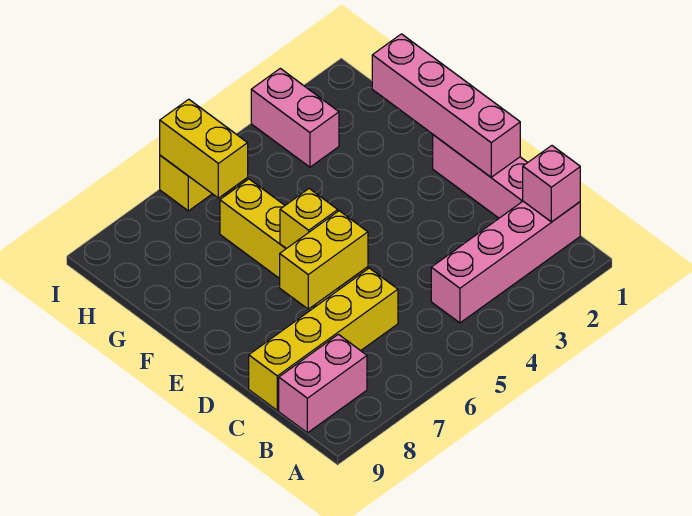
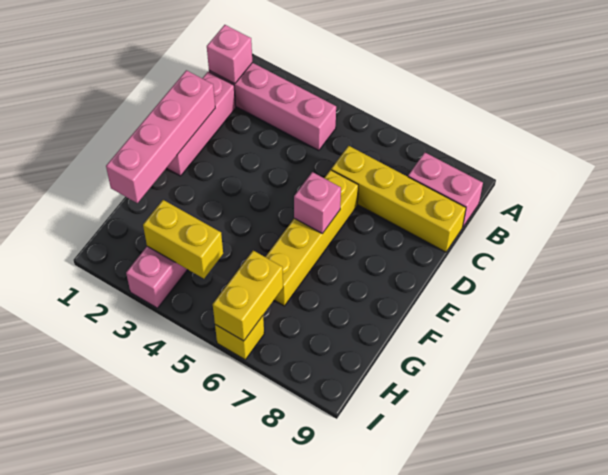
yellow brick D6:D7 level 2 -> yellow brick H3:H4 level 2
yellow brick E6 level 2 -> pink brick E6 level 2

